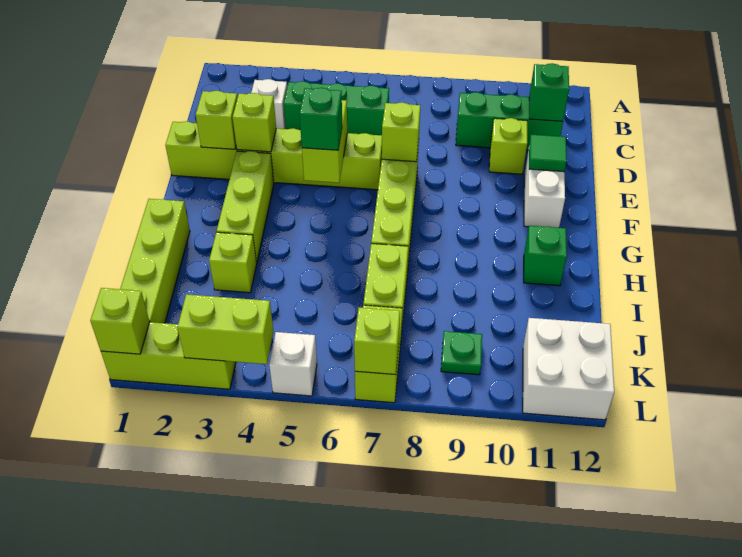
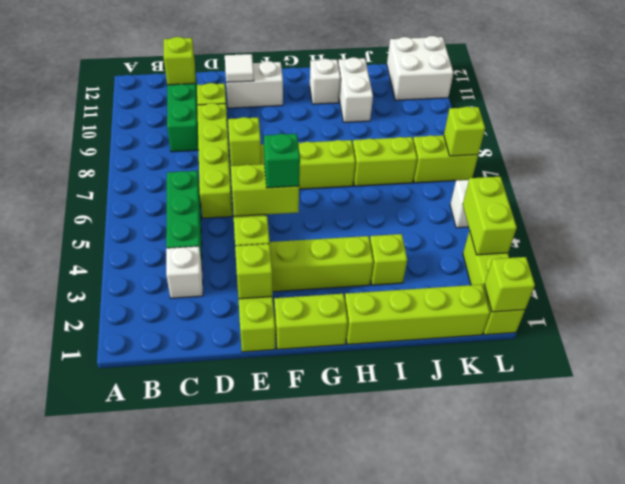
green brick C11 level 2 -> lime brick C11 level 2
none -> lime brick D6:D9 level 1
green tile E11 level 2 -> white tile E11 level 2
none -> lime brick F1:G1 level 1
green brick H11 level 1 -> white brick H11 level 1
none -> white brick I10:I11 level 1
green plate K9 level 1 -> none

